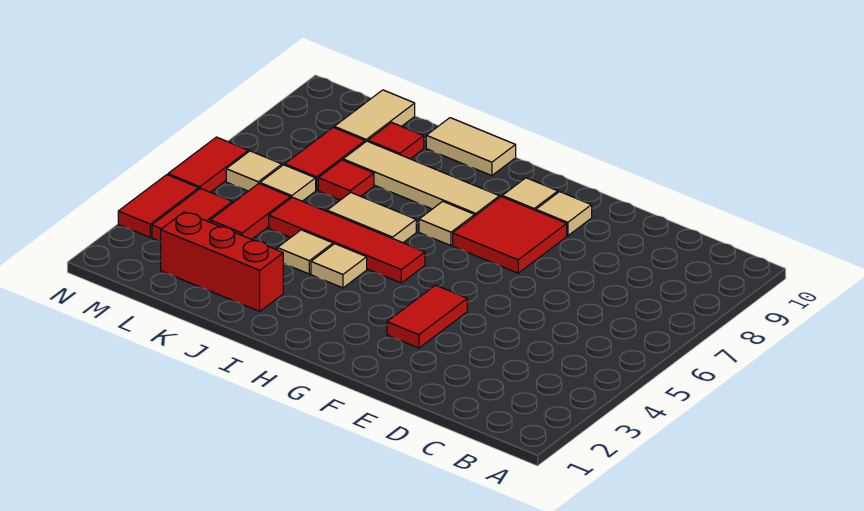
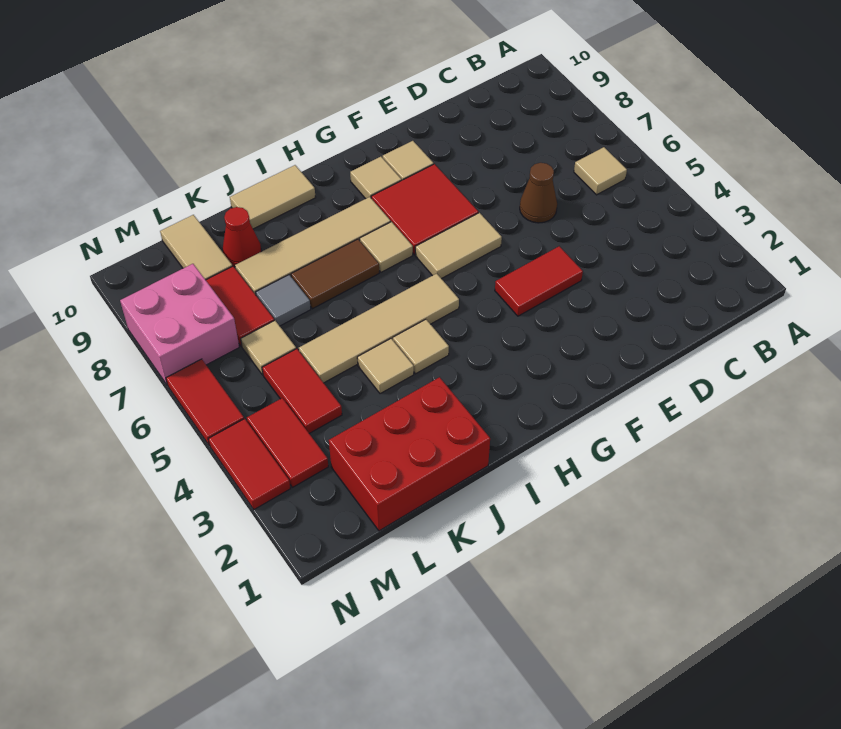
none -> brown cone D6 level 1
red tile F3:F4 level 1 -> red tile E4:F4 level 1
red tile H5:K5 level 1 -> tan tile H5:K5 level 1
tan tile I6:J6 level 1 -> tan tile F6:G6 level 1
none -> brown tile I7:J7 level 1
red brick J2:L2 level 1 -> red brick J1:L2 level 1
red tile K7 level 1 -> grey tile K7 level 1
red tile K9 level 1 -> red cone K9 level 1
tan tile M6 level 1 -> tan tile B6 level 1
none -> pink brick M7:N8 level 1

